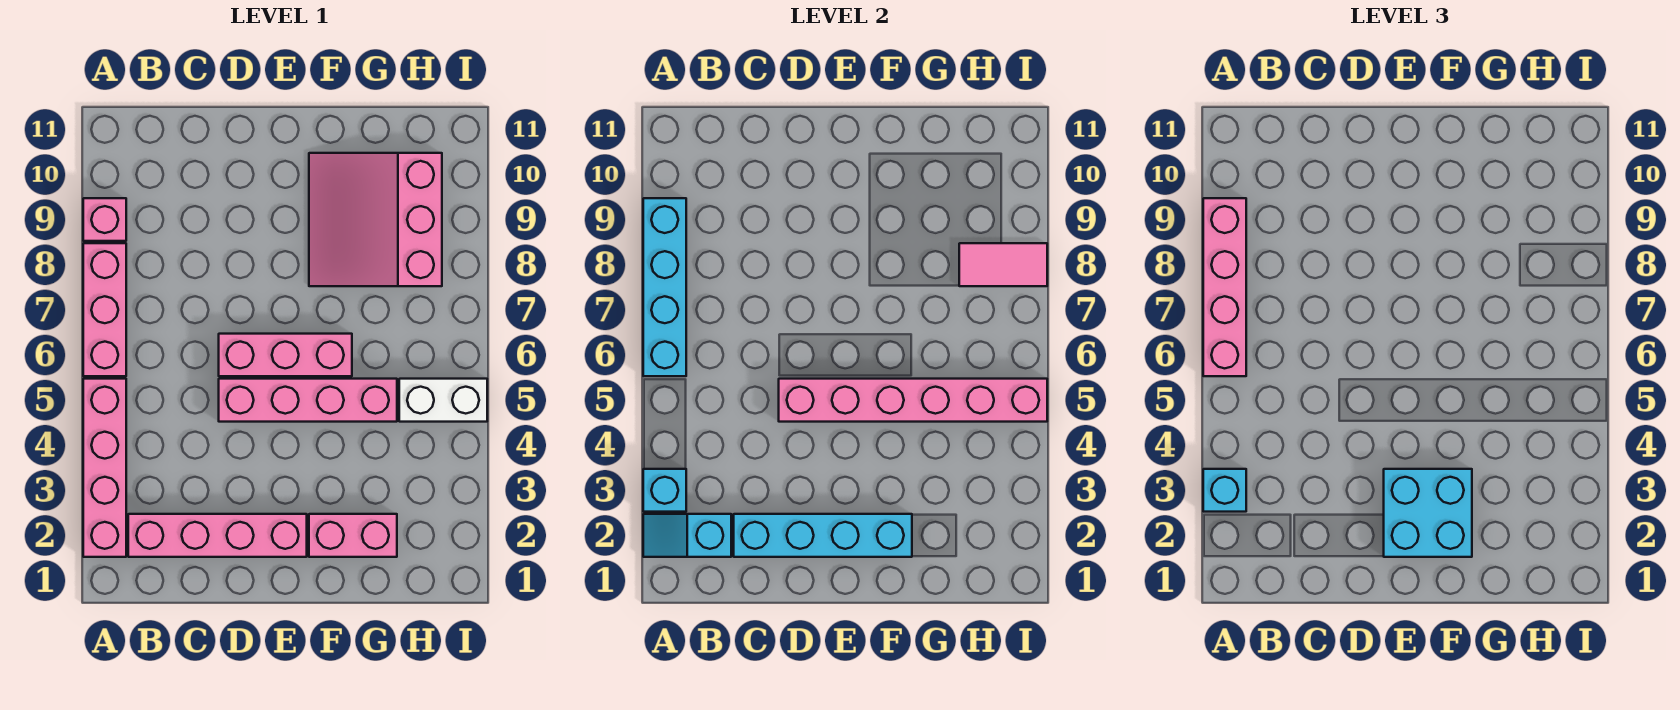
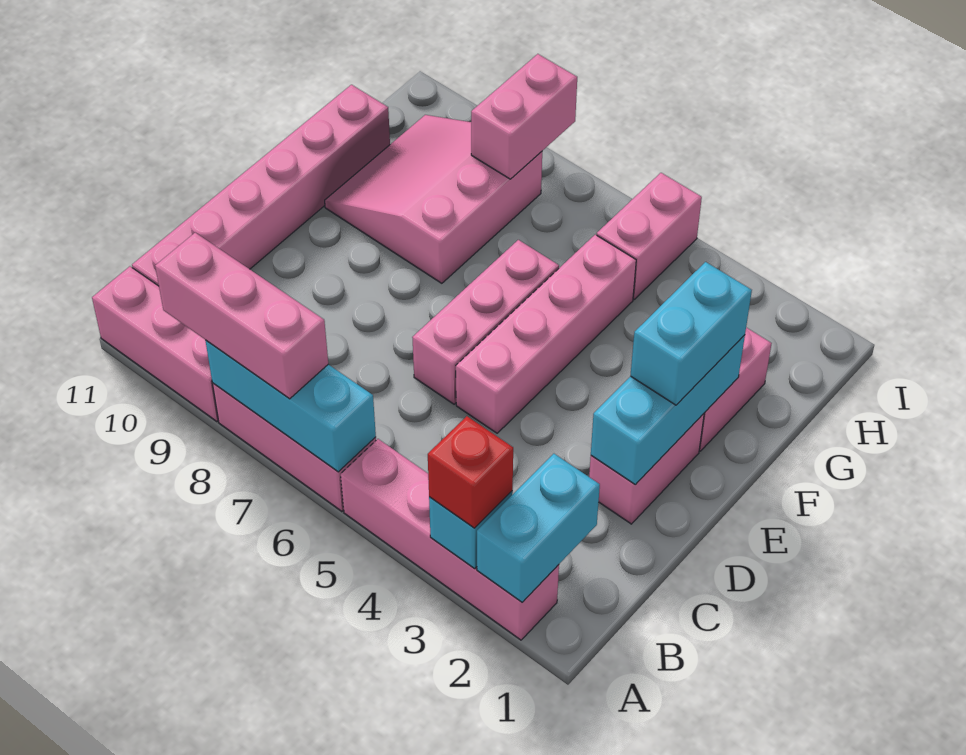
cyan slope A2:B2 level 2 top B -> cyan brick A2:B2 level 2
cyan brick A3 level 3 -> red brick A3 level 3
cyan brick A6:A9 level 2 -> cyan brick A6:A8 level 2
pink brick A6:A9 level 3 -> pink brick A7:A9 level 3
pink brick A9 level 1 -> pink brick A9:A11 level 1
pink brick B2:E2 level 1 -> pink brick D2:E2 level 1
cyan brick C2:F2 level 2 -> cyan brick D2:F2 level 2
pink brick D5:I5 level 2 -> pink brick B11:G11 level 1
cyan brick E2:F3 level 3 -> cyan brick E2:F2 level 3
pink slope F8:H10 level 1 top H -> pink slope F8:H10 level 1 top 8
white brick H5:I5 level 1 -> pink brick H5:I5 level 1
pink tile H8:I8 level 2 -> pink brick H8:I8 level 2

